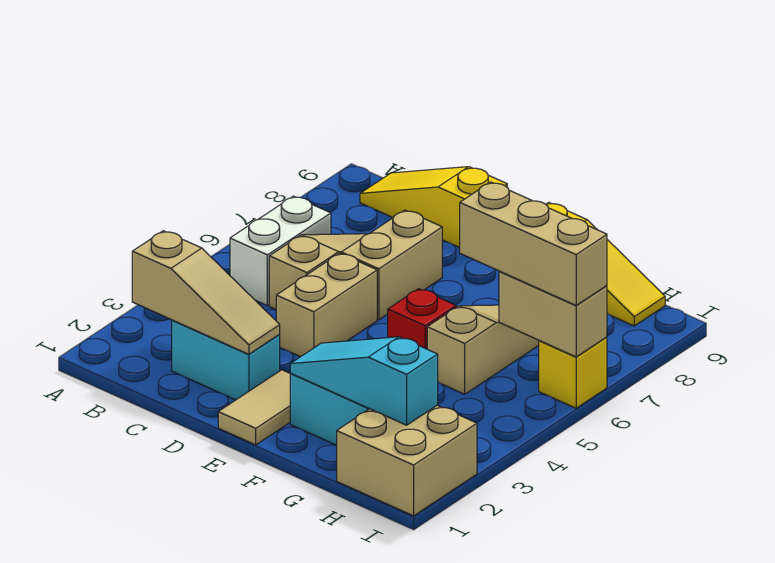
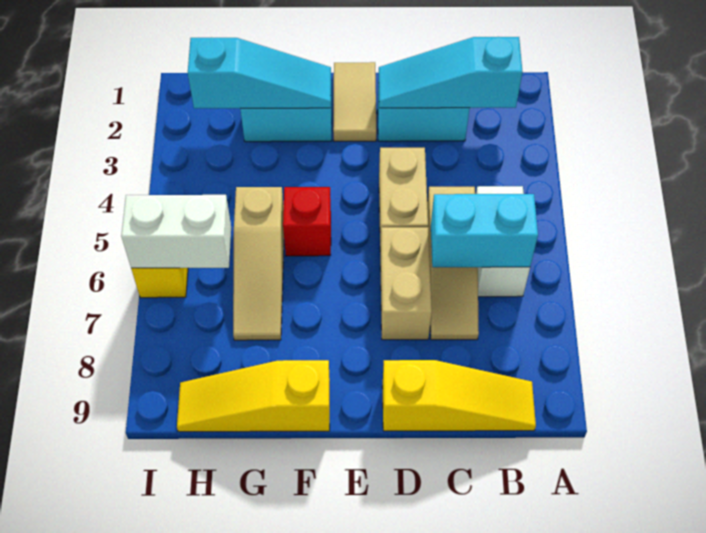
tan slope B2:D2 level 2 top B -> cyan slope B2:D2 level 2 top B
none -> cyan brick B6:C6 level 2
tan brick G6:I6 level 3 -> none
tan brick H1:I2 level 1 -> none
tan brick H6:I6 level 2 -> white brick H6:I6 level 2

